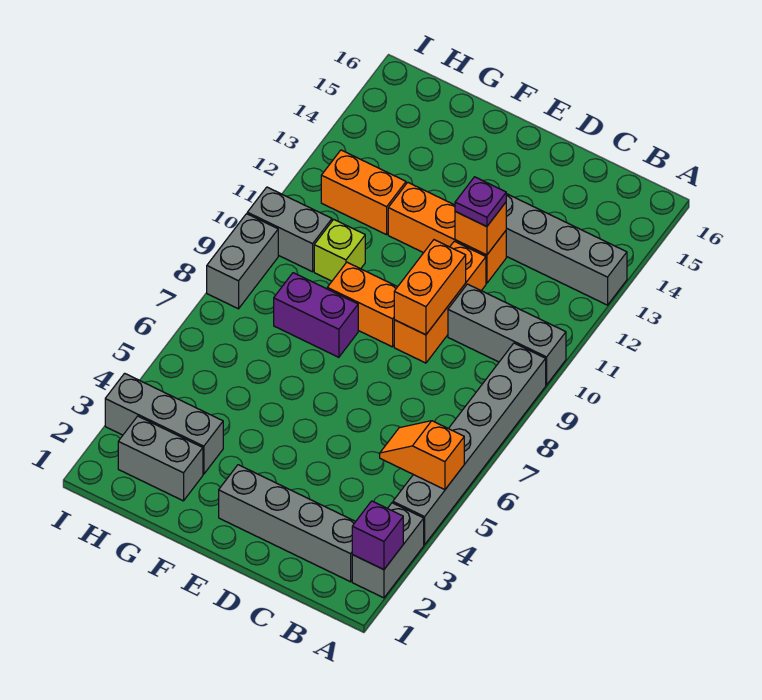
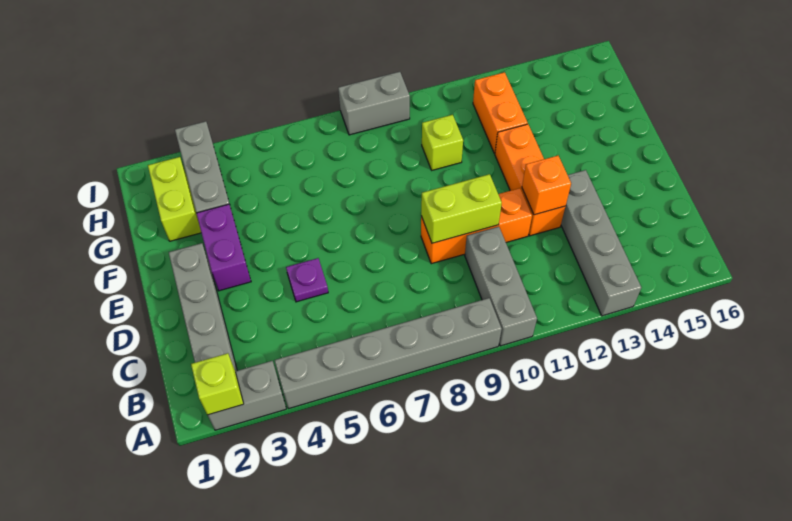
purple brick A2 level 2 -> lime brick A2 level 2
orange slope A5:B5 level 2 top A -> none
orange brick D9:D10 level 2 -> lime brick D9:D10 level 2
purple plate D12 level 3 -> purple plate D5 level 1
orange brick E9:F9 level 1 -> none
purple brick F8:G8 level 1 -> purple brick E3:F3 level 1
grey brick G2:H2 level 1 -> lime brick G2:H2 level 1
grey brick H10:I10 level 1 -> none

